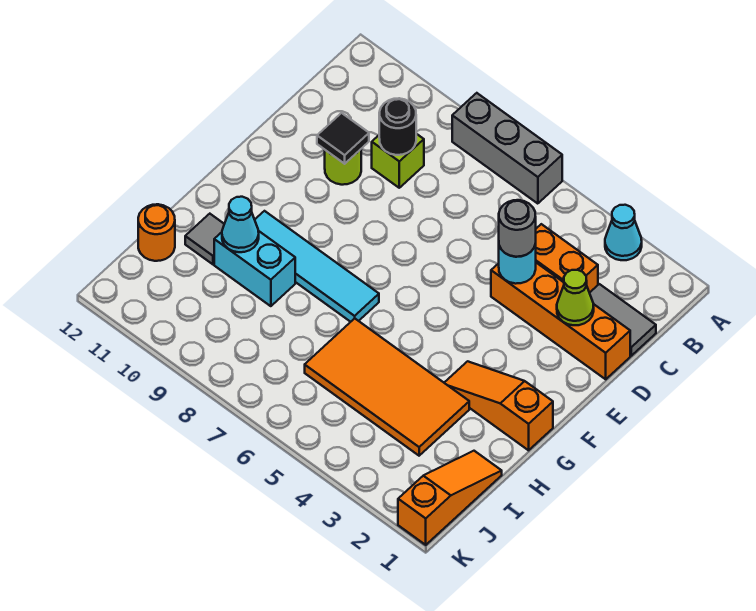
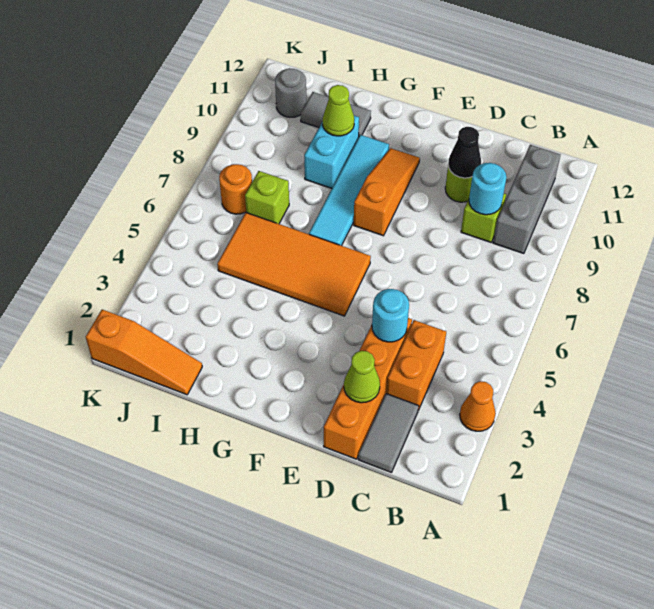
cyan cone A3 level 1 -> orange cone A3 level 1
grey brick A6:A8 level 1 -> grey brick B9:B11 level 1
black round brick C9 level 2 -> cyan round brick C9 level 2
grey round brick D4 level 3 -> grey round brick J11 level 1
black tile D10 level 2 -> black cone D10 level 2
orange slope G1:G3 level 1 top 1 -> orange slope F8:F10 level 1 top 8
orange tile H3:I6 level 1 -> orange tile F5:I6 level 1
cyan cone H10 level 2 -> lime cone H10 level 2
grey tile H11 level 1 -> grey tile H11:I11 level 1
none -> lime brick I7 level 1
orange round brick I12 level 1 -> orange round brick J7 level 1

